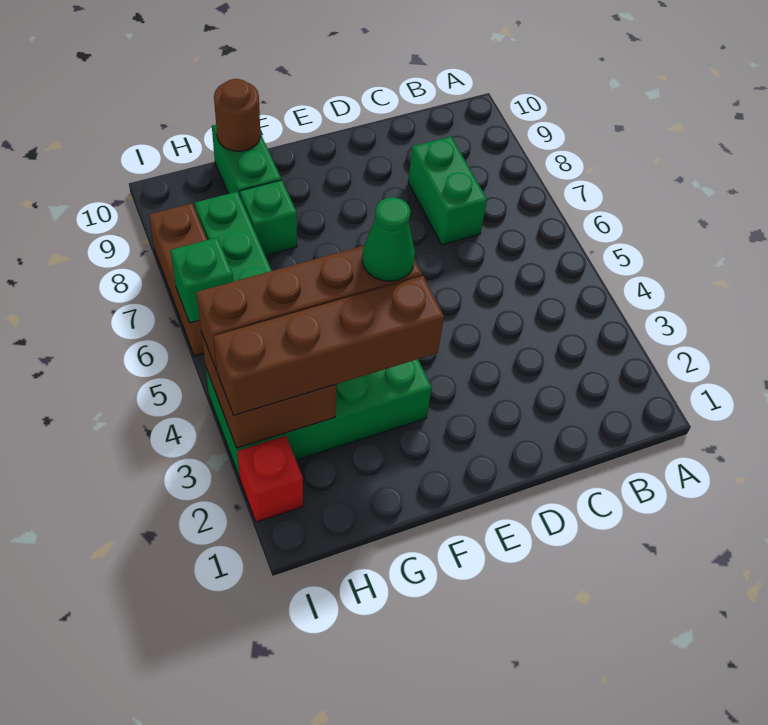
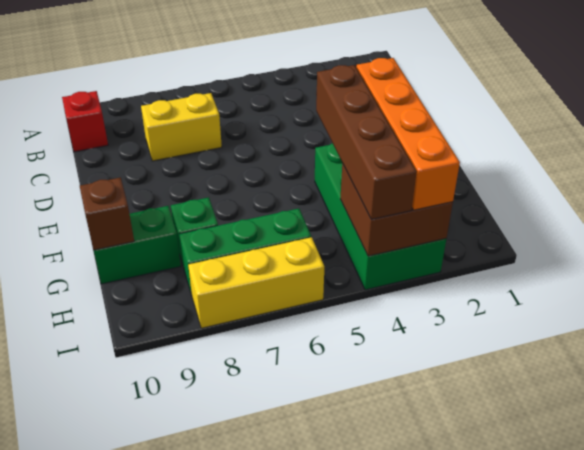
green brick C7:C8 level 1 -> yellow brick C7:C8 level 1
brown brick F3:I3 level 3 -> orange brick F3:I3 level 3
green cone F4 level 4 -> none
brown round brick G10 level 2 -> brown brick G10 level 2
red brick I2 level 1 -> red brick B10 level 1
brown brick I6:I8 level 1 -> yellow brick I6:I8 level 1
green brick I6 level 2 -> none

